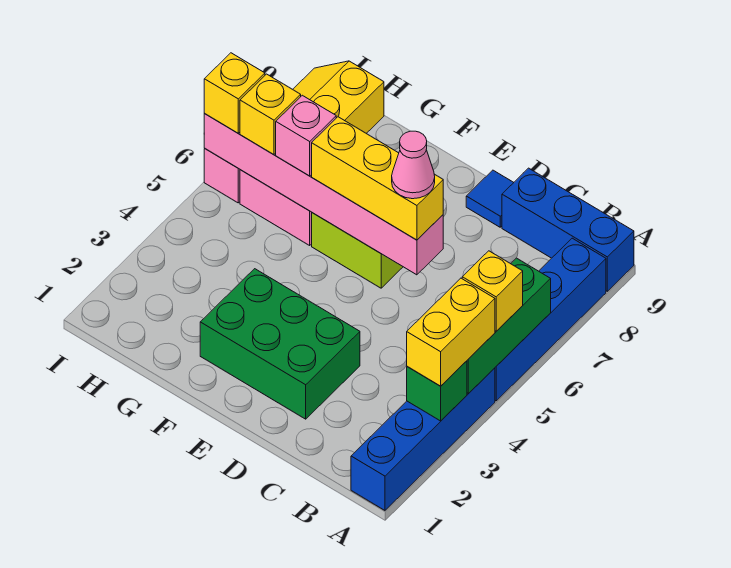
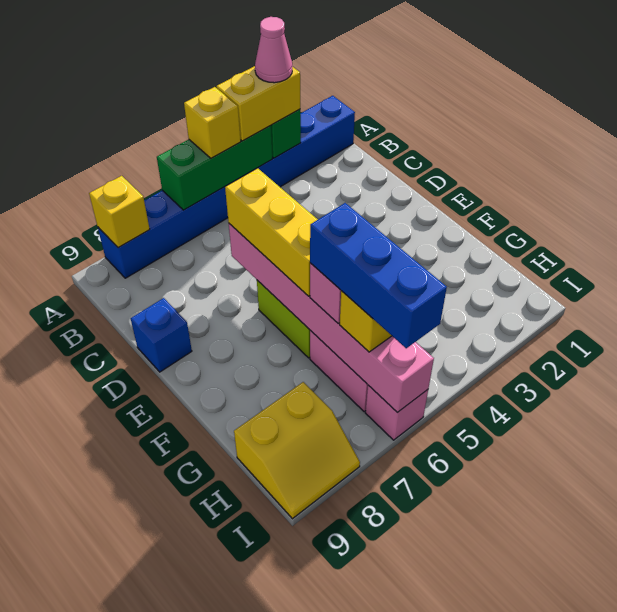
blue brick A9:C9 level 1 -> blue brick G6:I6 level 4
green brick D2:F3 level 1 -> none
pink cone D6 level 4 -> pink cone A3 level 4
blue tile D9 level 1 -> blue brick D9 level 1
yellow brick I6 level 3 -> yellow brick A8 level 2

